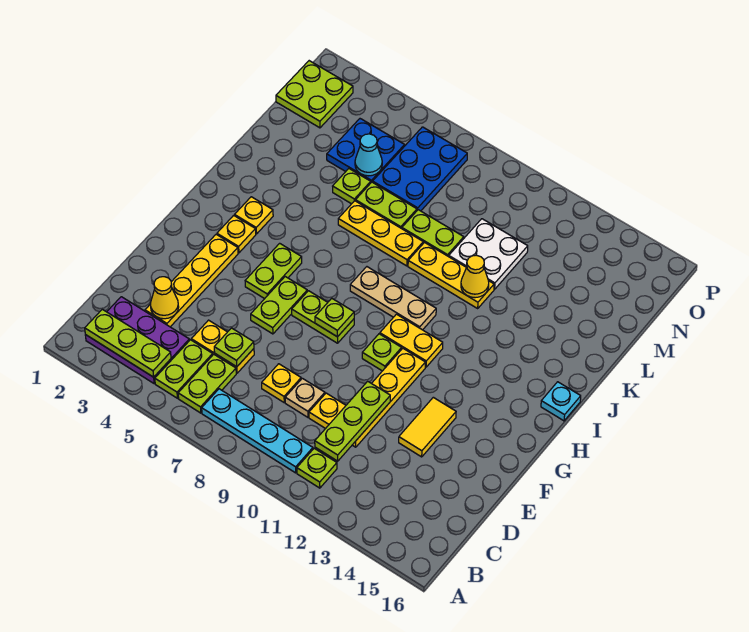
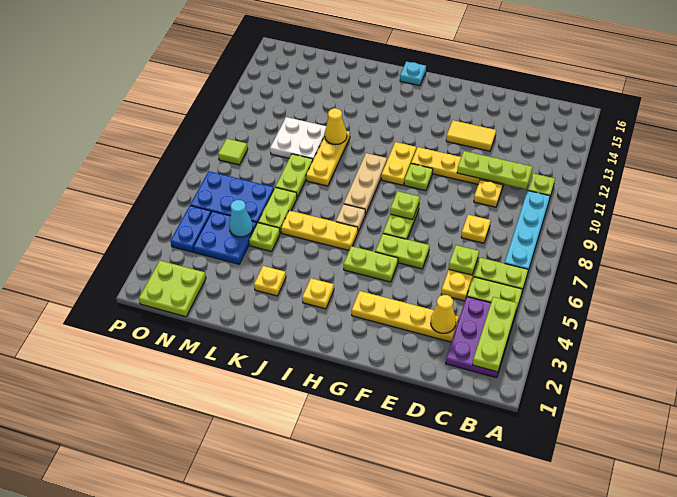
tan plate D9 level 1 -> tan plate I7 level 1
yellow plate H3 level 1 -> yellow plate K3 level 1
yellow plate K6:K8 level 1 -> yellow plate I6:K6 level 1
none -> blue plate O4:O5 level 1
none -> lime tile O9 level 1

